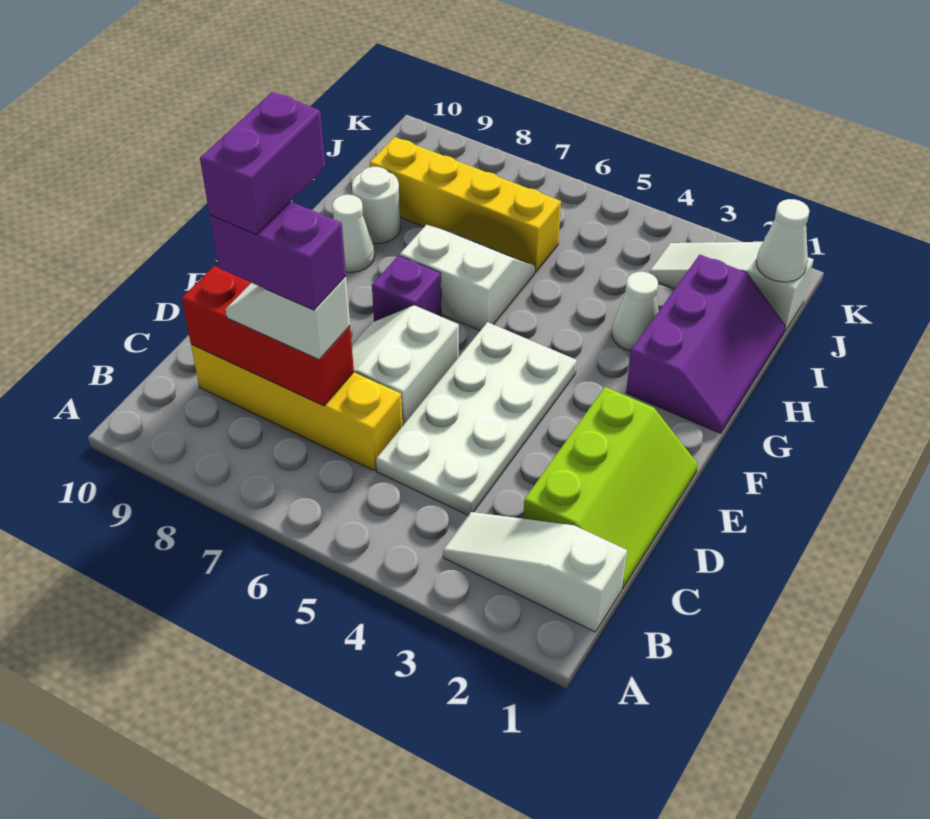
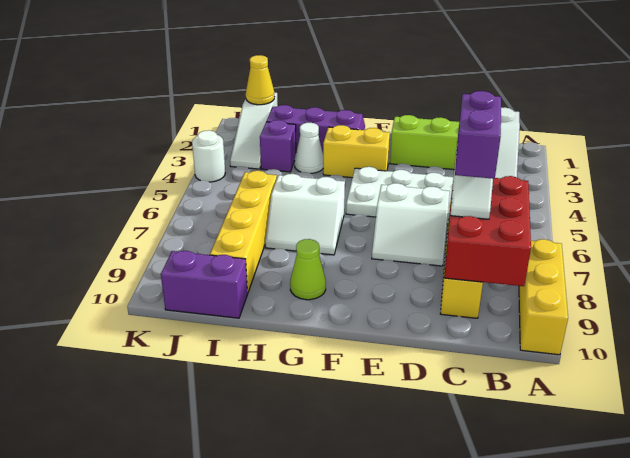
none -> yellow brick A8:A10 level 1
red brick C7:C9 level 2 -> red brick B7:C9 level 2
purple brick C8:D8 level 5 -> purple brick I10:J10 level 1
none -> yellow brick F3:G3 level 1
purple brick F7 level 1 -> purple brick I3 level 1
white slope G6:H7 level 1 top G -> white slope G6:H7 level 1 top 6
white cone G9 level 1 -> lime cone G9 level 1
white round brick H9 level 1 -> white round brick K4 level 1
white cone J1 level 2 -> yellow cone J1 level 2

